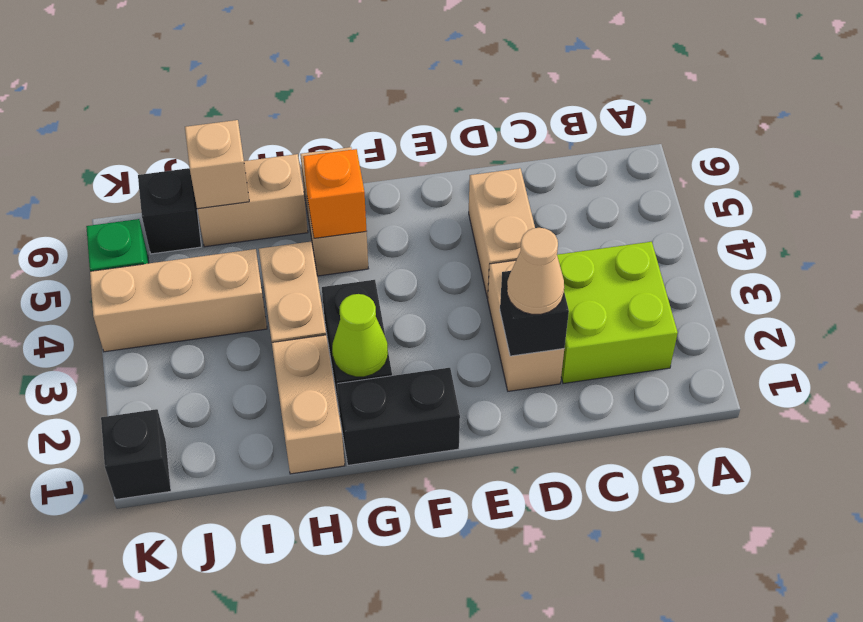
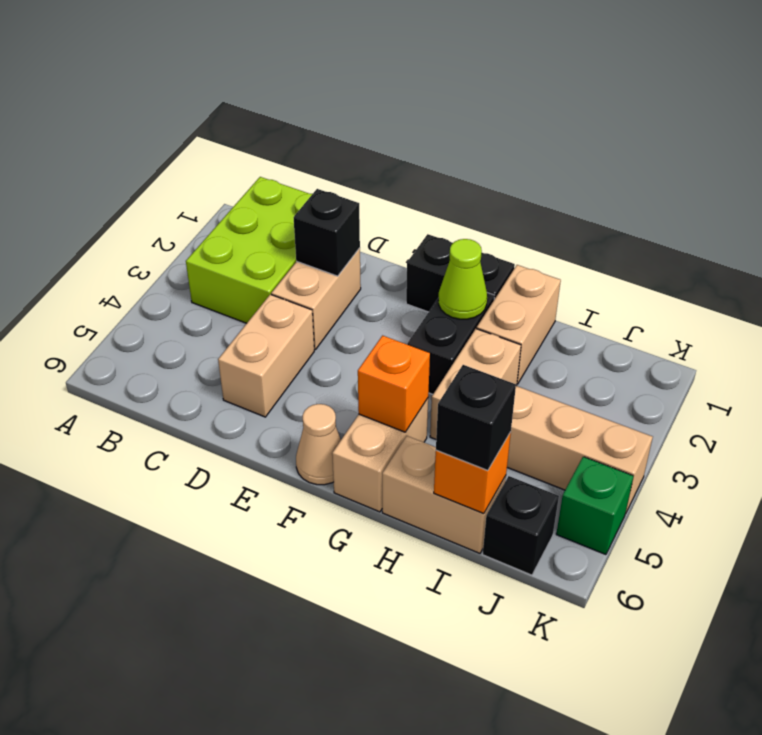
lime brick B2:C3 level 1 -> lime brick B1:C3 level 1
tan cone D2 level 3 -> tan cone F6 level 1
tan brick I6 level 2 -> orange brick I6 level 2
black brick K1 level 1 -> black brick I6 level 3

